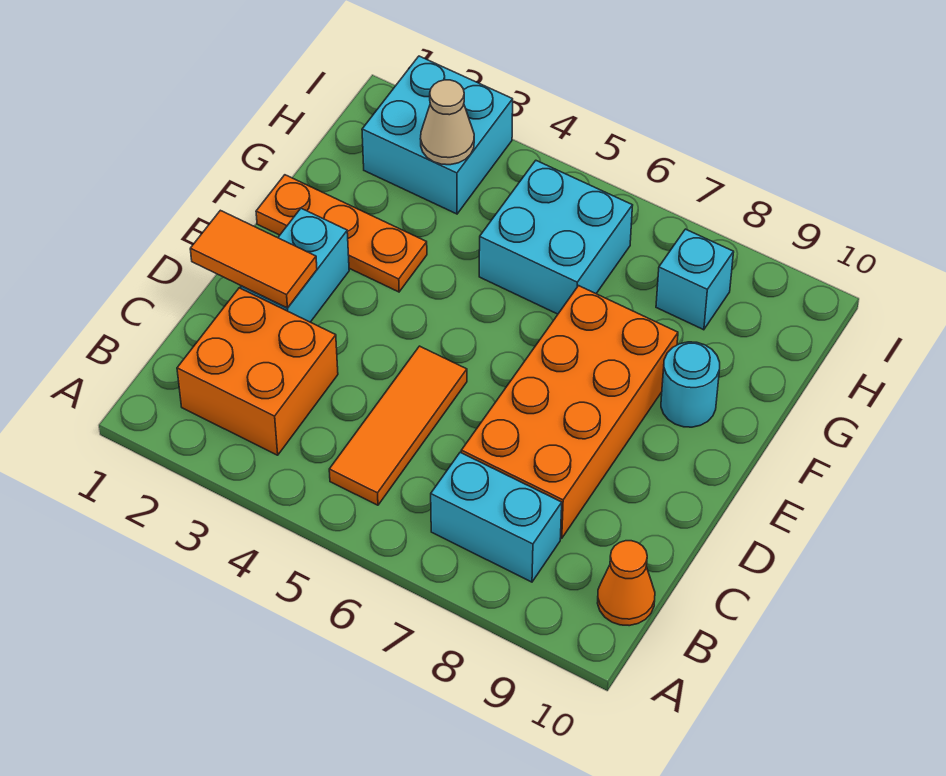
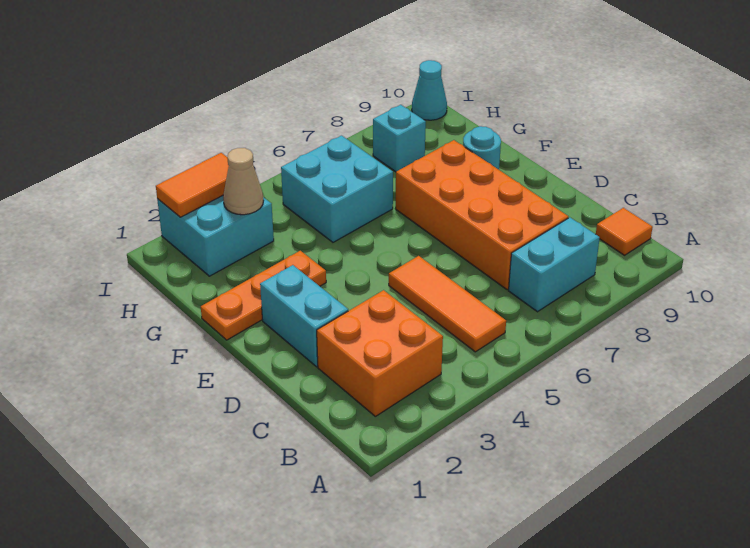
orange cone B10 level 1 -> orange tile B10 level 1
orange tile D1:D2 level 2 -> orange tile I2:I3 level 2
none -> cyan cone I10 level 1

